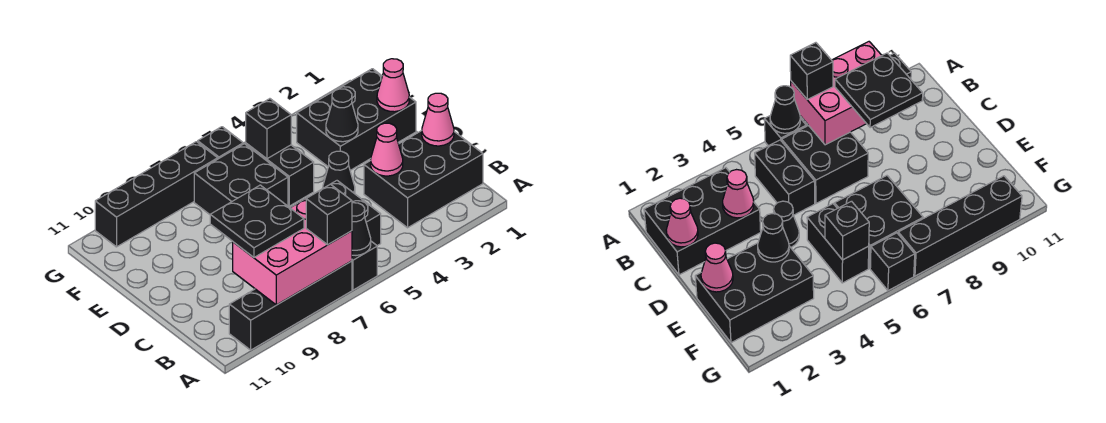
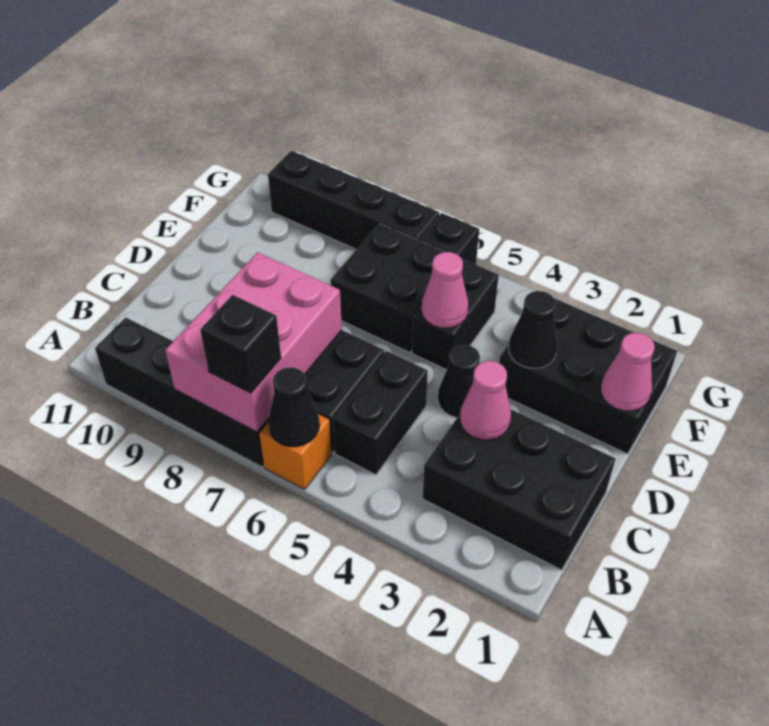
black brick A6 level 1 -> orange brick A6 level 1
pink brick A7:B9 level 2 -> pink brick A7:C8 level 2
black plate B8:C9 level 3 -> none
pink cone C1 level 2 -> pink cone E5 level 2
black brick F5 level 2 -> none

